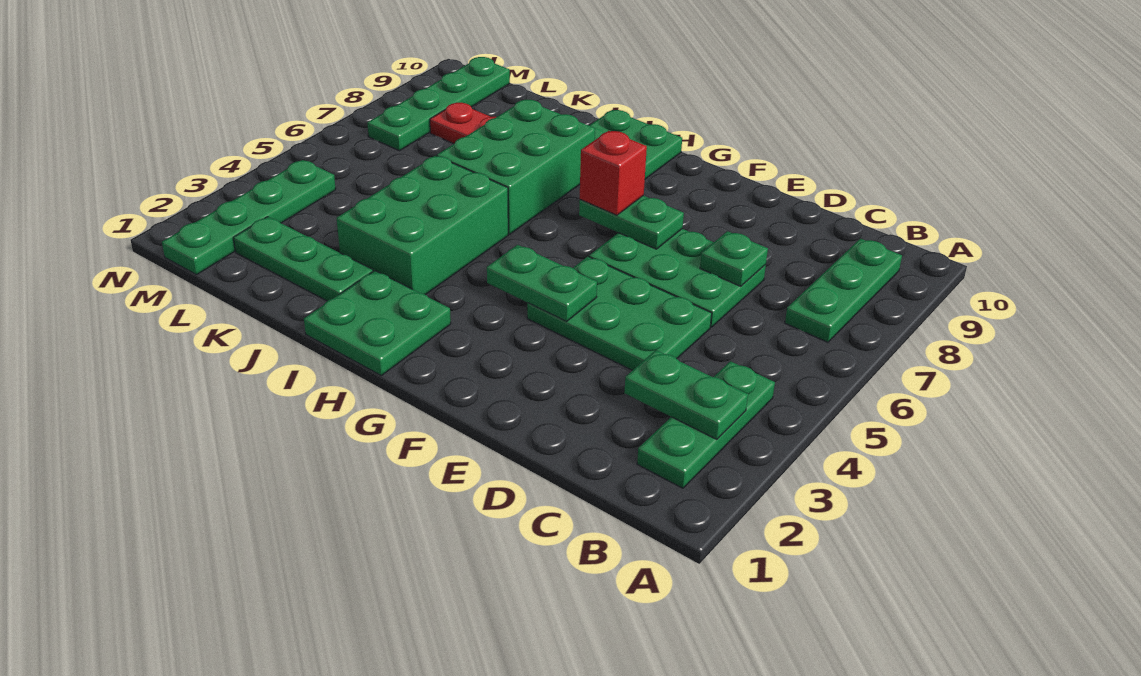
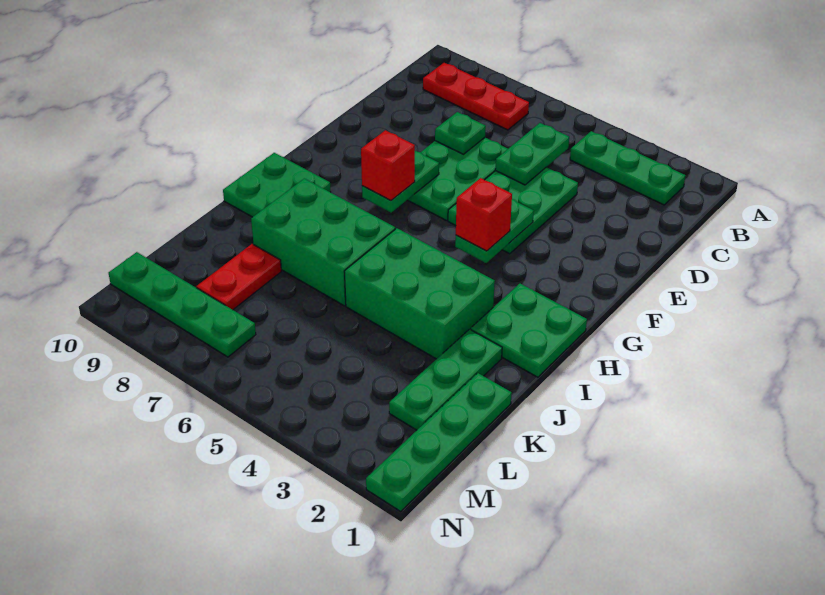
green plate B3:C3 level 2 -> green plate C5:D5 level 2
green plate B7:B9 level 1 -> red plate B7:B9 level 1
none -> red brick G4 level 3
green plate M1:M4 level 1 -> green plate K1:N1 level 1

